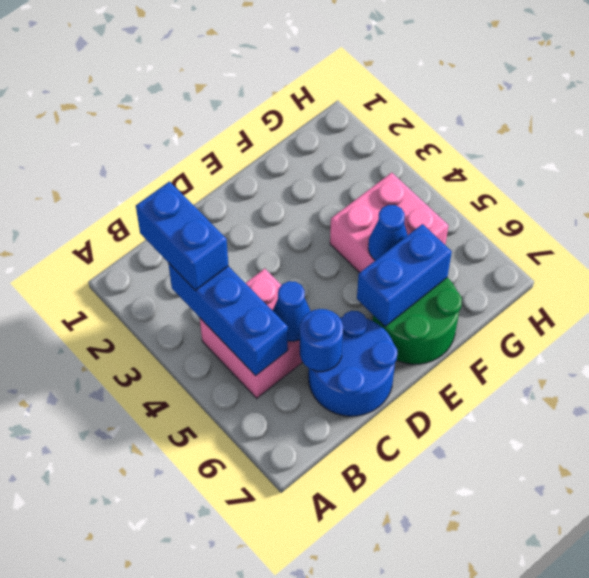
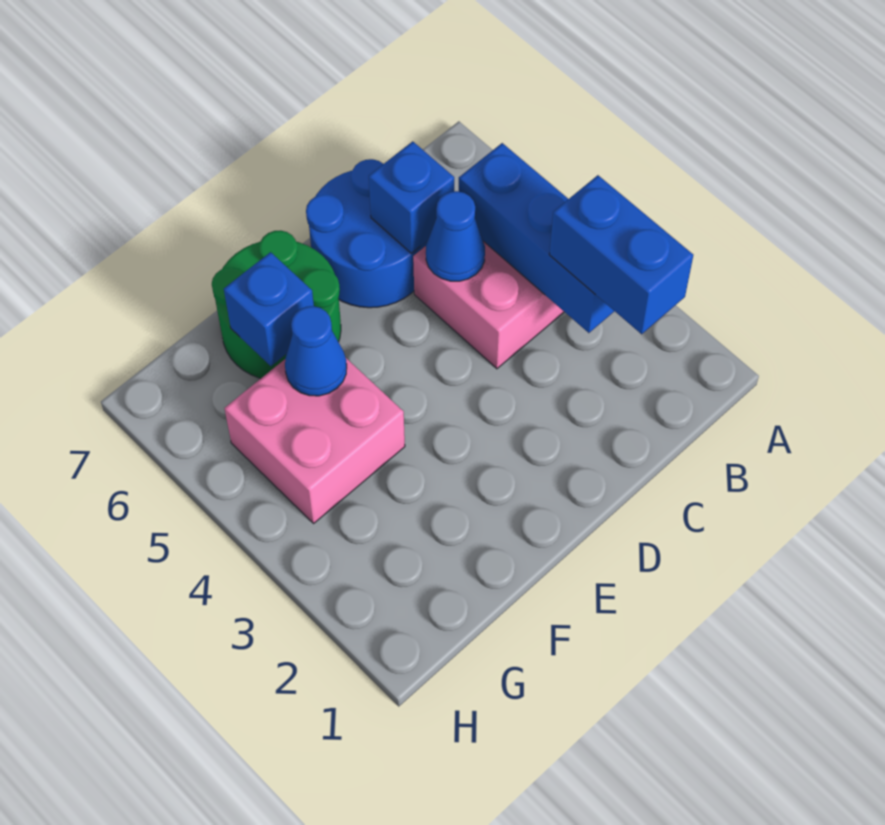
blue round brick C6 level 2 -> blue brick C6 level 2
blue brick E6:F6 level 2 -> blue brick F6 level 2

